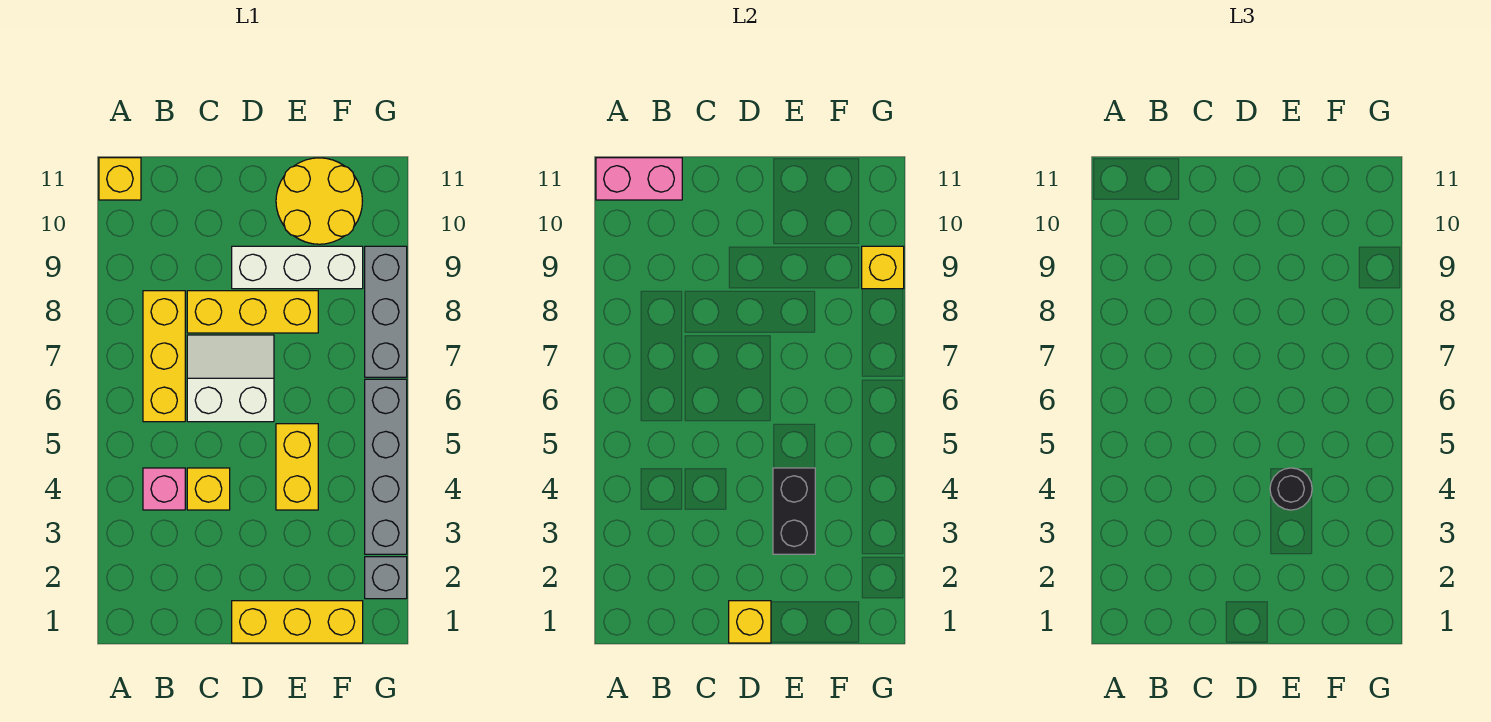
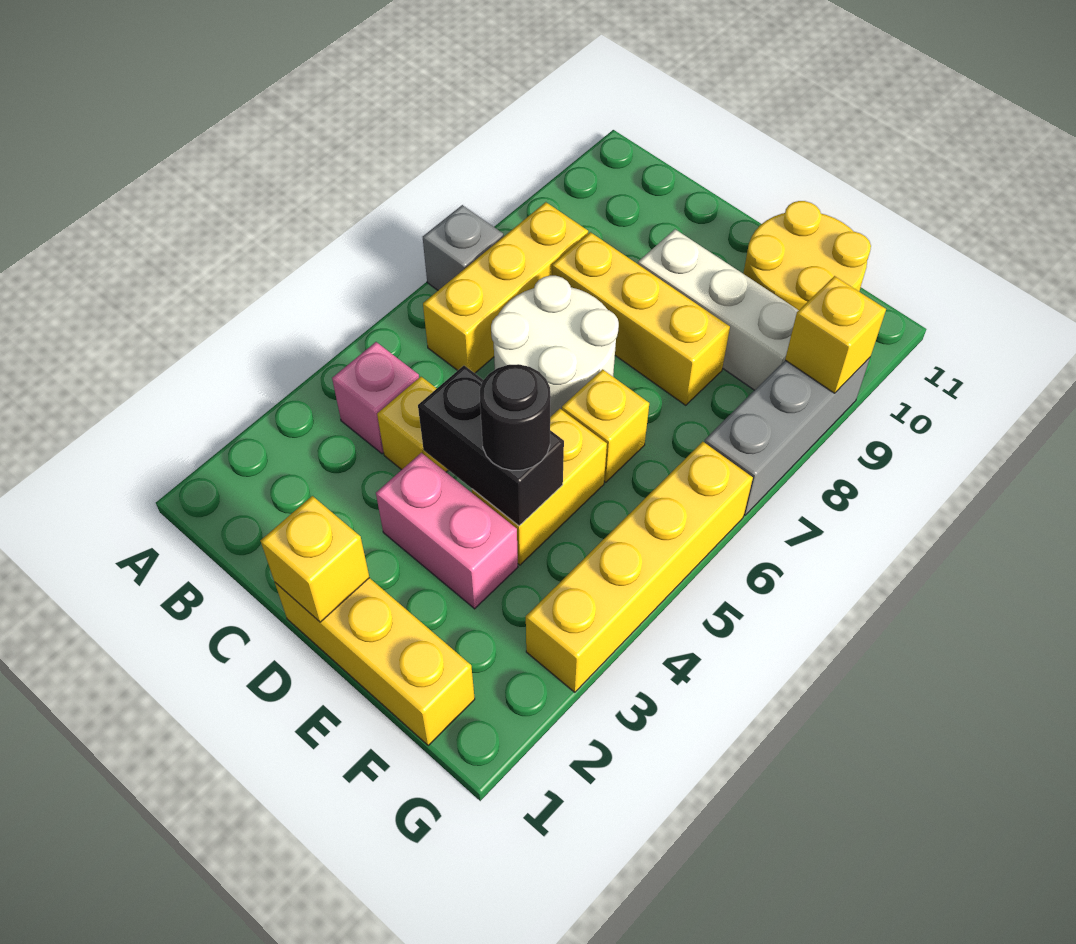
yellow brick A11 level 1 -> yellow brick E6 level 1
pink brick A11:B11 level 2 -> pink brick D3:E3 level 1
white slope C6:D7 level 1 top 6 -> white round brick C6:D7 level 1
black brick E3:E4 level 2 -> black brick D4:E4 level 2
grey brick G2 level 1 -> grey brick A7 level 1
grey brick G3:G6 level 1 -> yellow brick G3:G6 level 1

